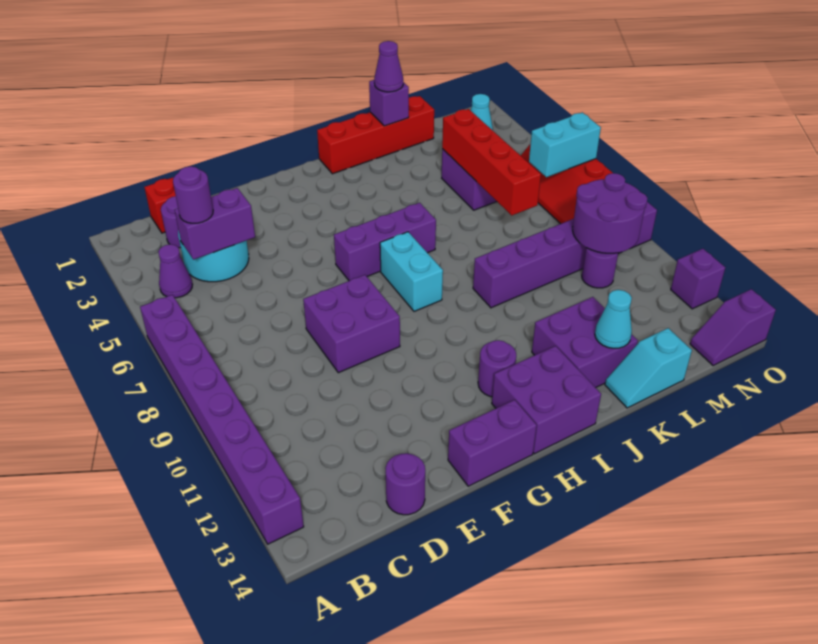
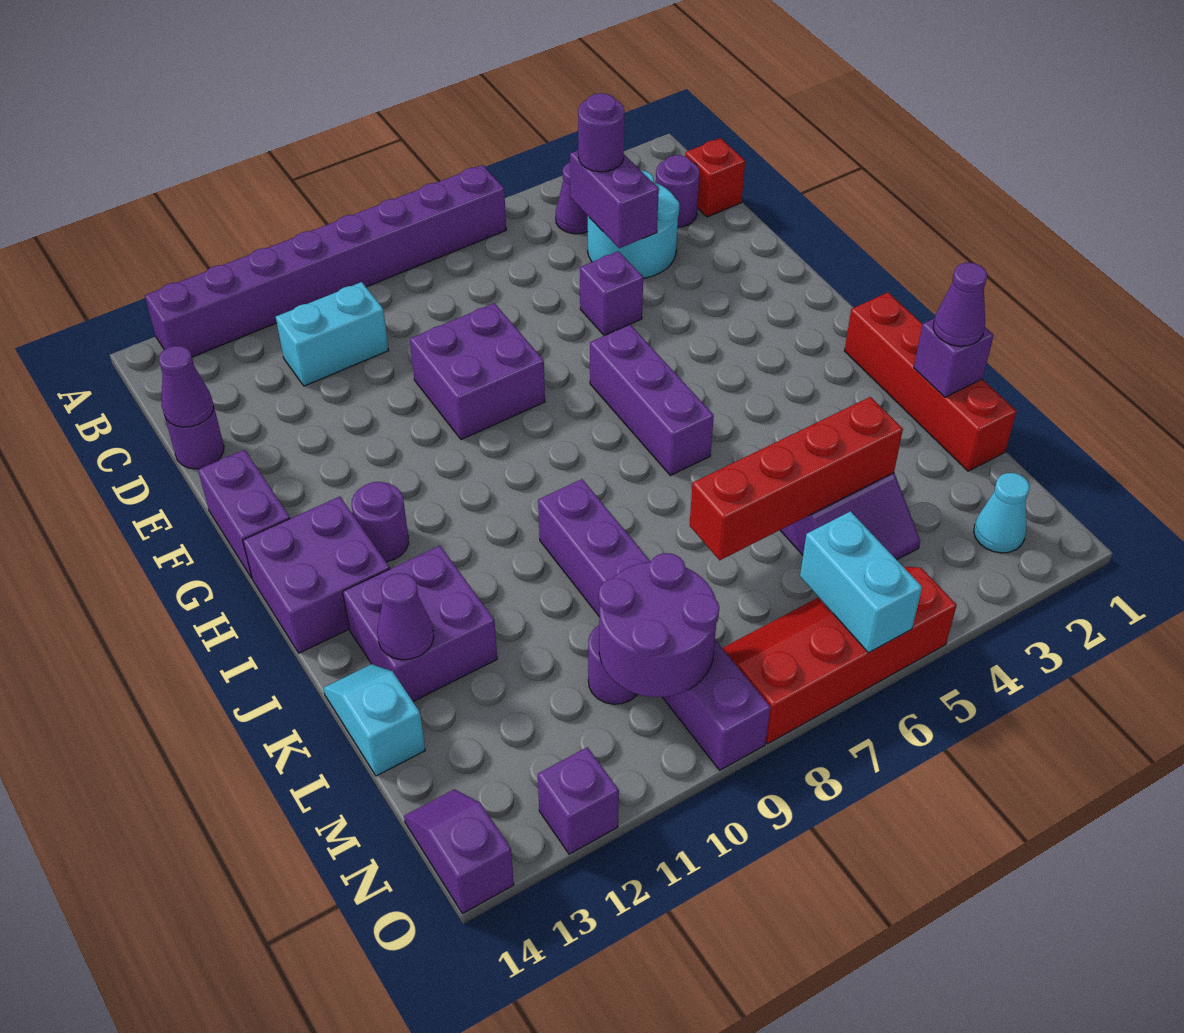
none -> purple cone D14 level 2
none -> purple brick E5 level 1
cyan brick H7:H8 level 1 -> cyan brick C10:C11 level 1
cyan cone K13 level 2 -> purple cone K13 level 2

